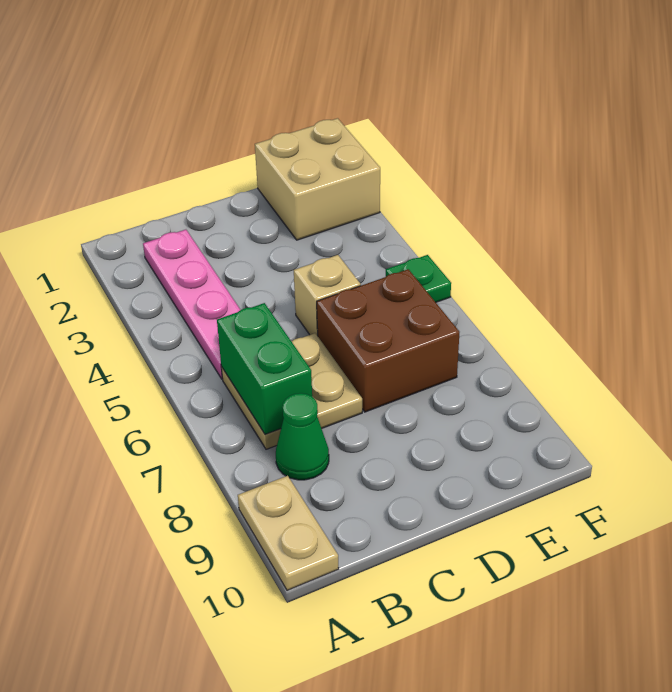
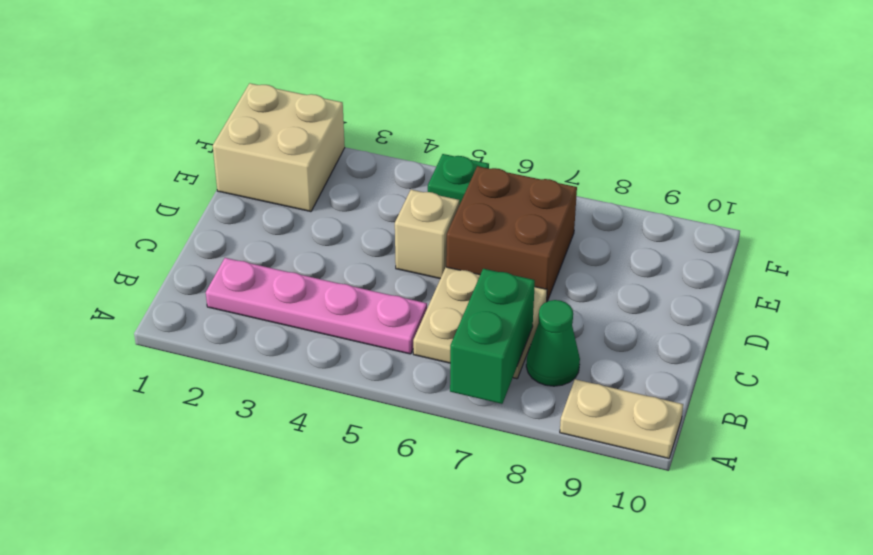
green brick B6:B7 level 2 -> green brick A7:B7 level 2

